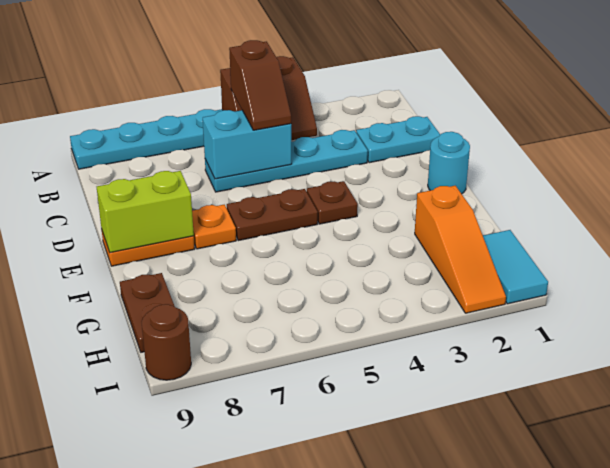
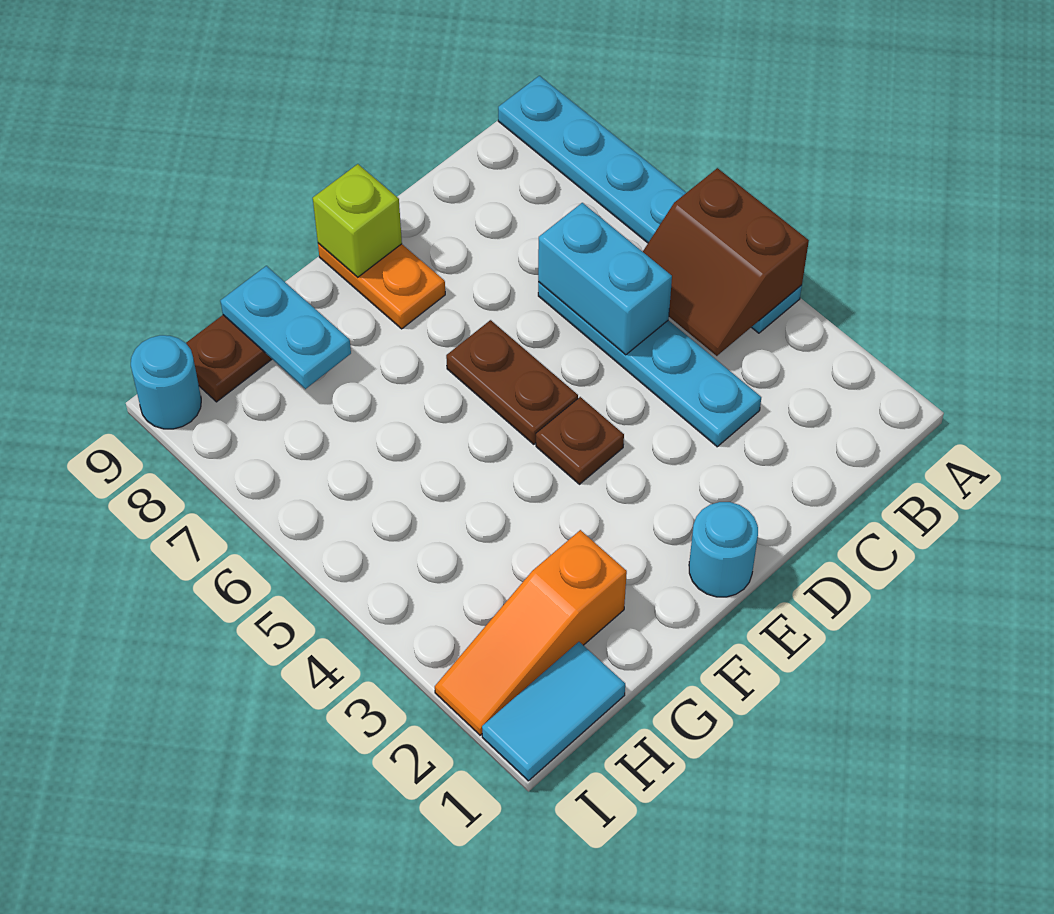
brown slope B5:C5 level 3 top B -> none
cyan plate C1:C2 level 1 -> cyan plate G8:G9 level 2
orange plate E7 level 1 -> none
lime brick E8:E9 level 2 -> lime brick E9 level 2
brown round brick I9 level 1 -> cyan round brick I9 level 1

